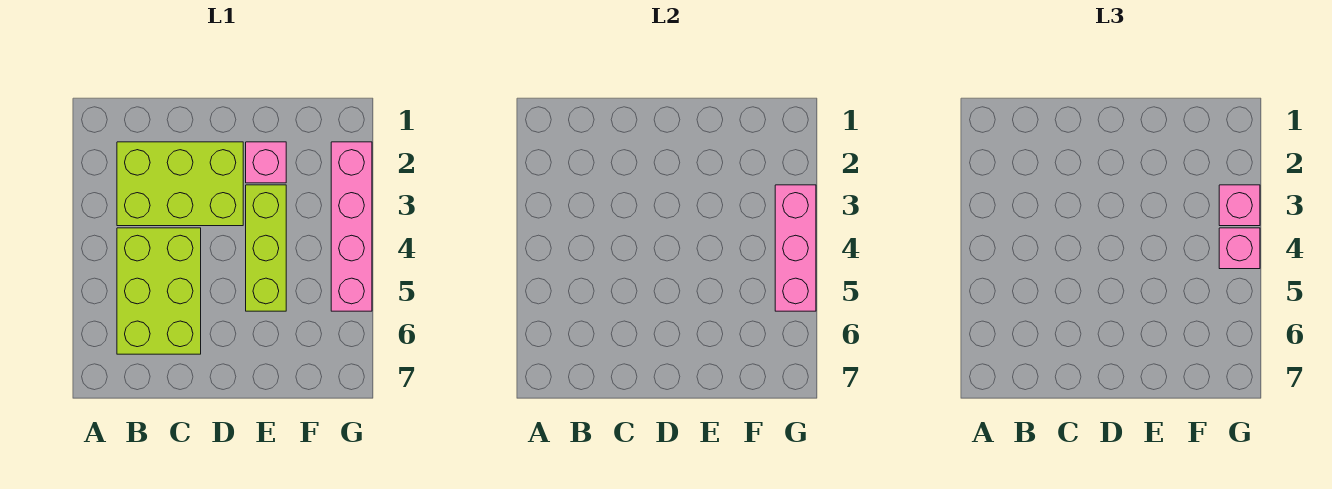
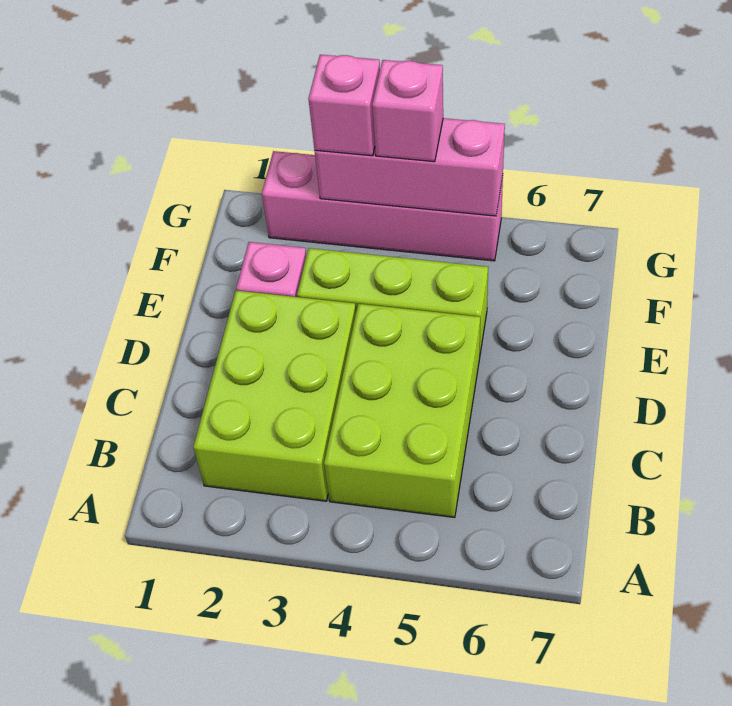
lime brick B4:C6 level 1 -> lime brick B4:D5 level 1

